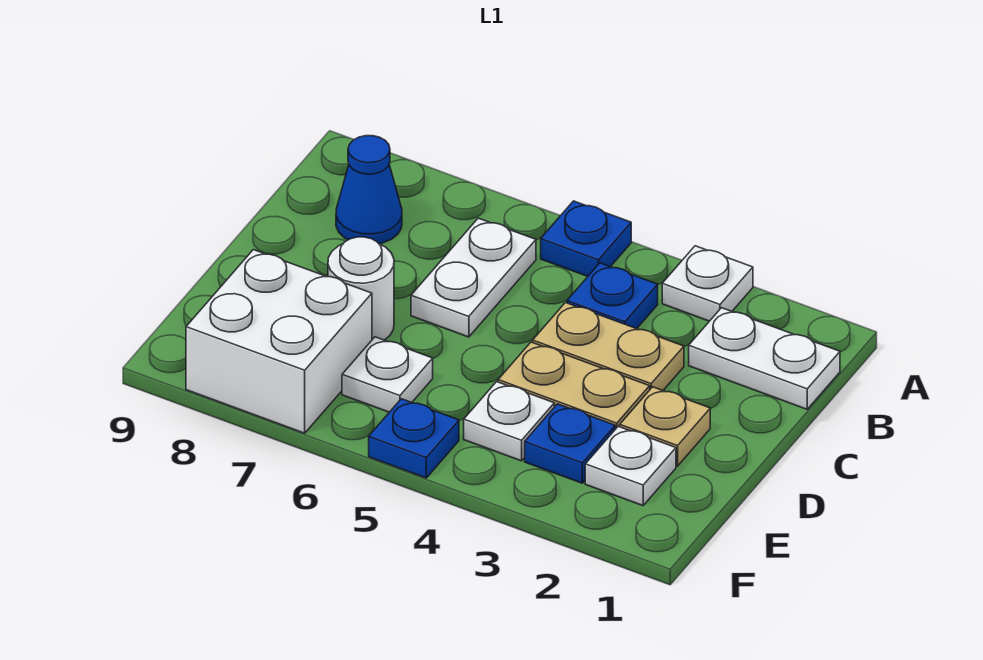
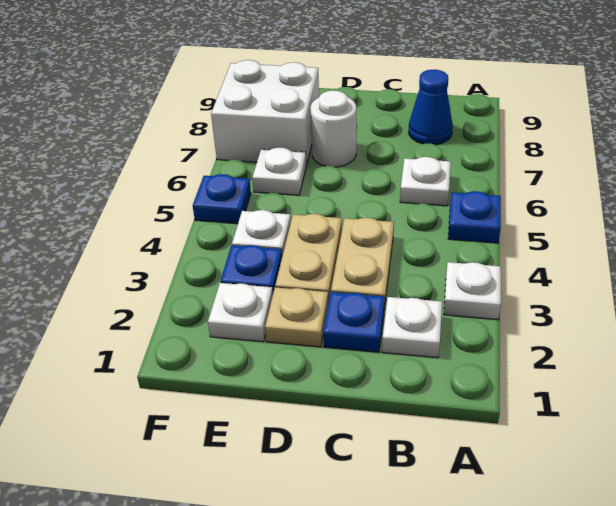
white plate B1:B2 level 1 -> white plate B2 level 1
blue plate B4 level 1 -> blue plate C2 level 1
white plate B6:C6 level 1 -> white plate B6 level 1

